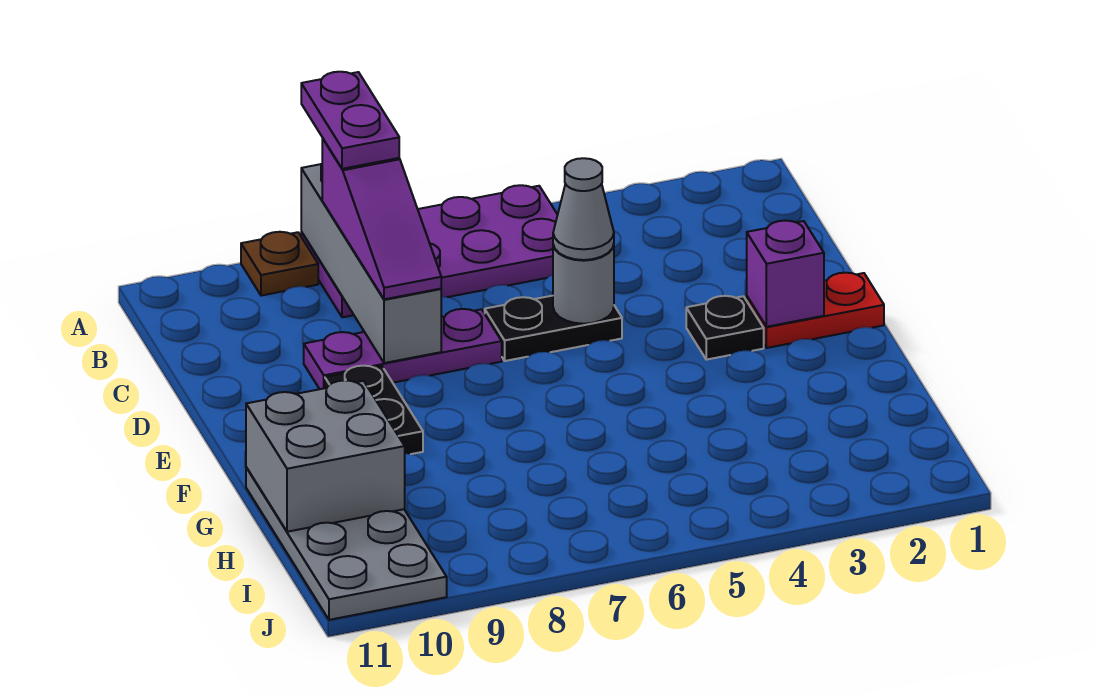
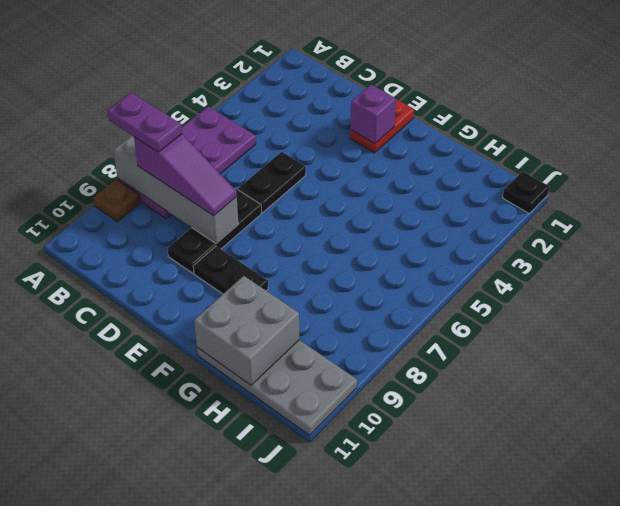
grey round brick D5 level 2 -> none
grey cone D5 level 3 -> none
purple plate D7:D9 level 1 -> black plate D7:D9 level 1
black plate E3 level 1 -> black plate J1 level 1

